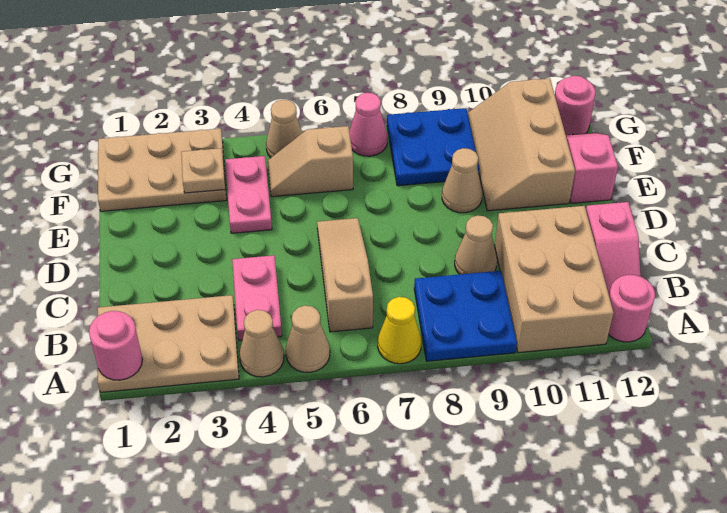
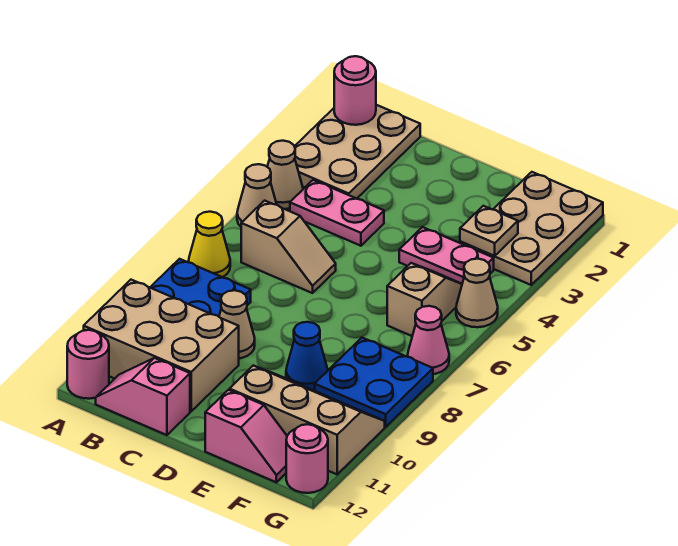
tan slope B6:D6 level 1 top B -> tan slope B6:C6 level 1 top B
tan cone E9 level 1 -> blue cone E9 level 1

